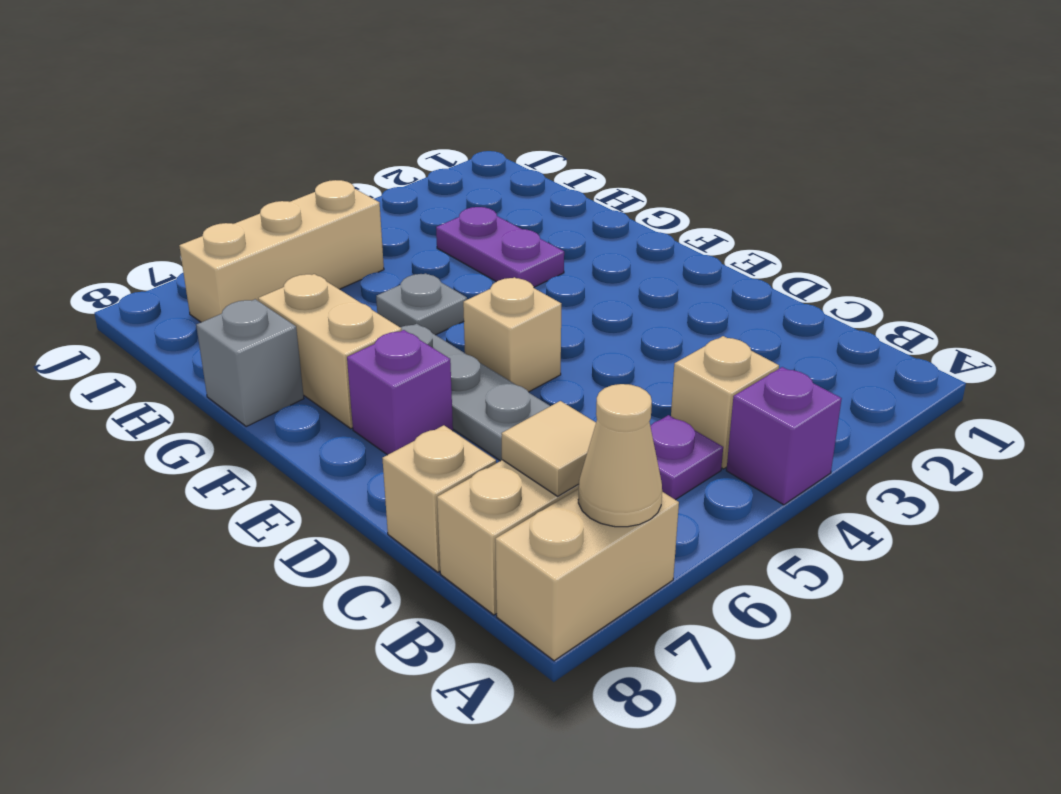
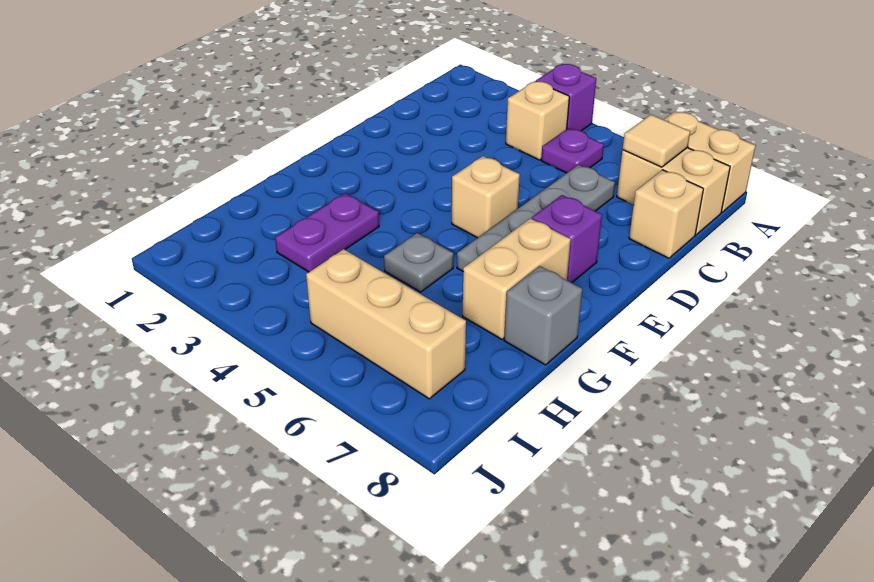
tan cone A7 level 2 -> none

